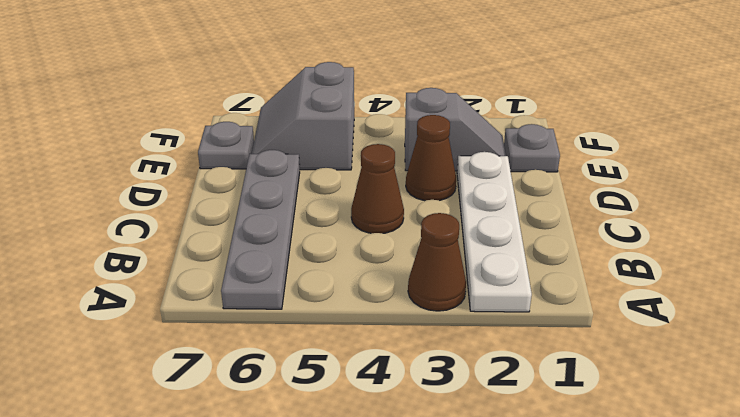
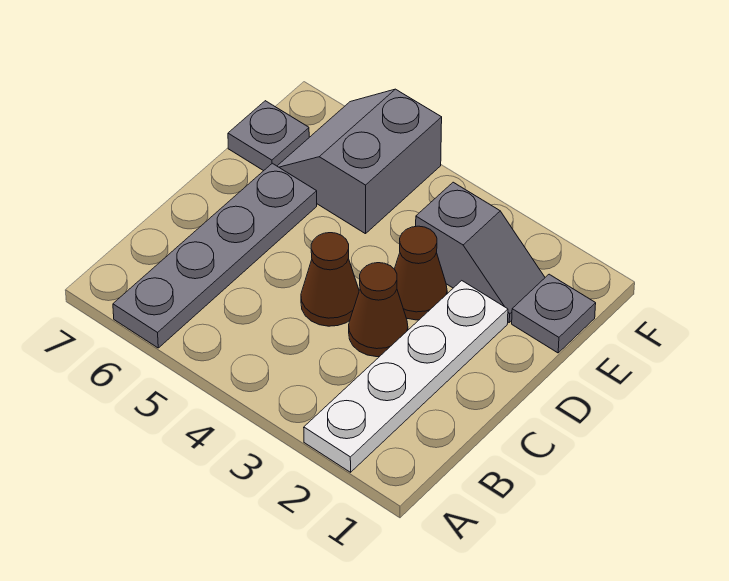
brown cone A3 level 1 -> brown cone C3 level 1

